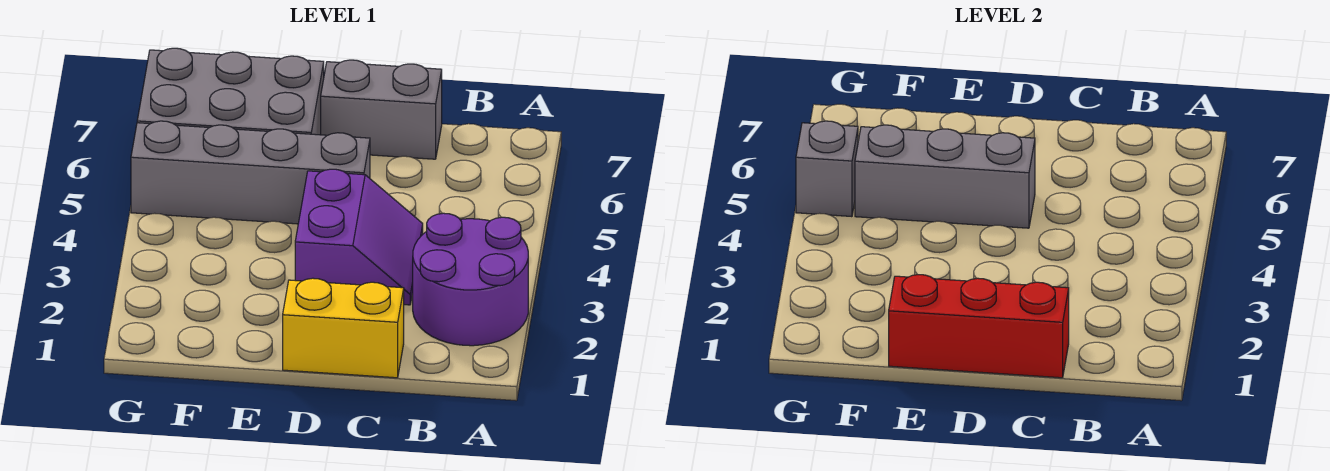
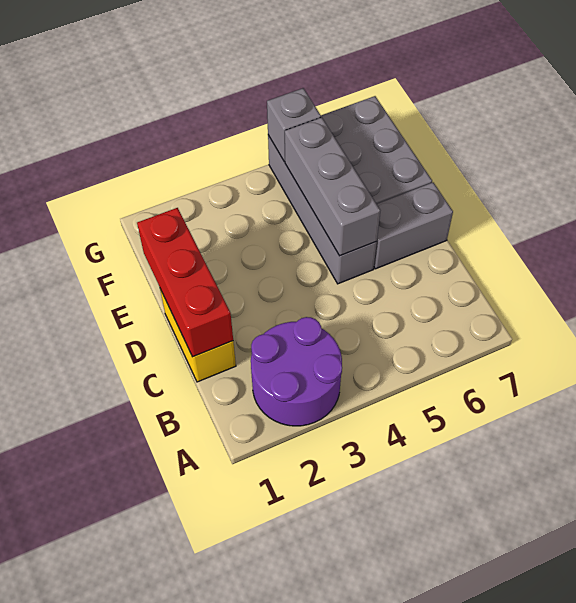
purple slope C3:D4 level 1 top D -> none
grey brick C7:D7 level 1 -> grey brick D6:D7 level 1

